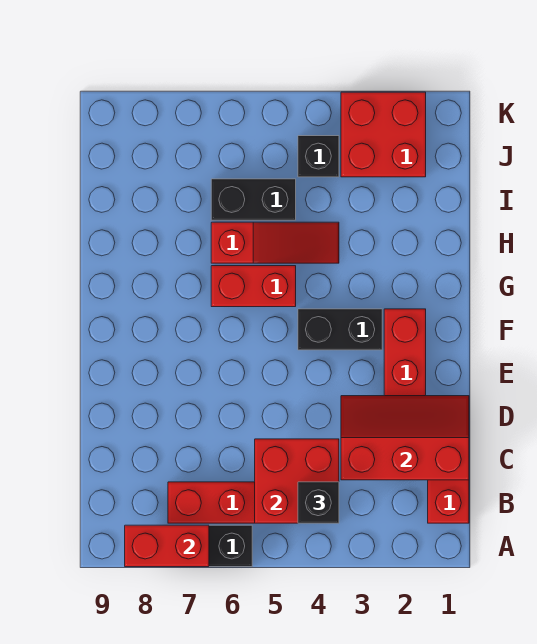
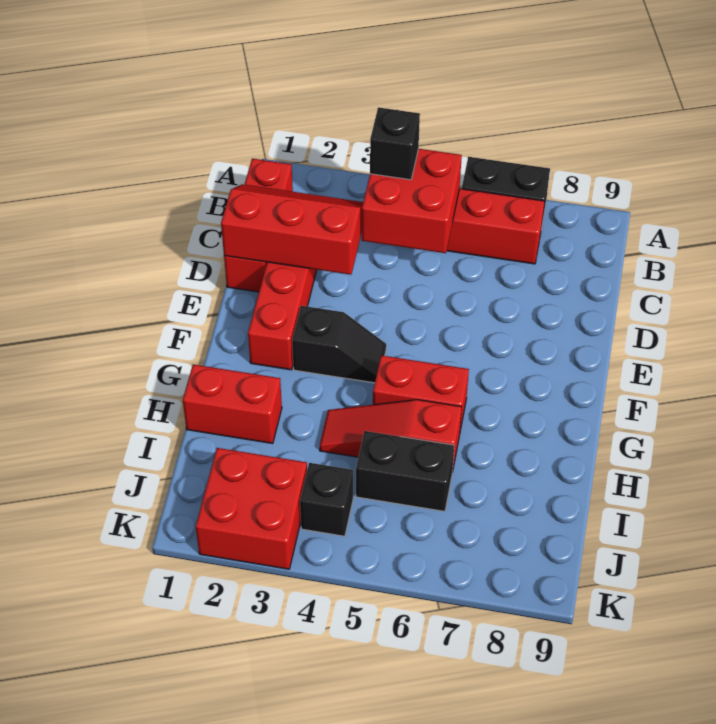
red brick A7:A8 level 2 -> red brick H1:H2 level 1
red slope C1:D3 level 2 top C -> red slope C1:D3 level 2 top D
black brick F3:F4 level 1 -> black slope F3:F4 level 1 top 3

